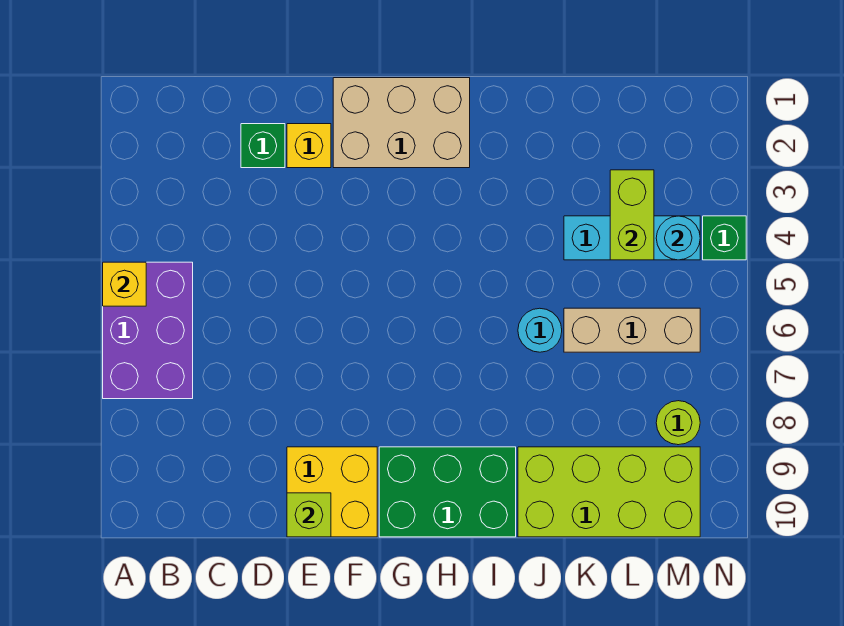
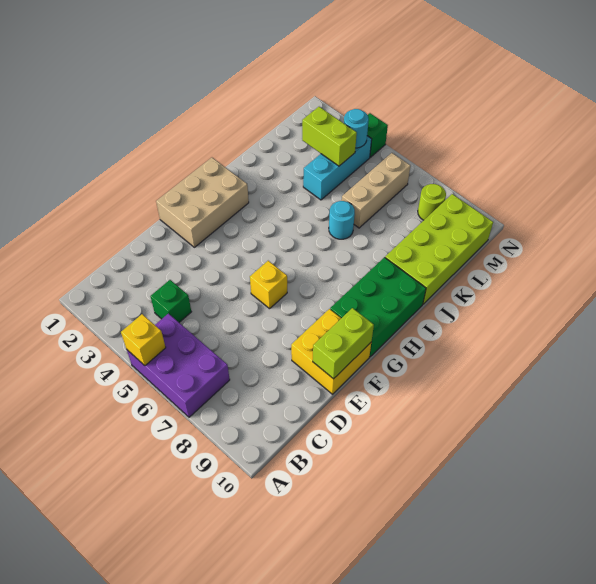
green brick D2 level 1 -> green brick C4 level 1
yellow brick E2 level 1 -> yellow brick F6 level 1
lime brick E10 level 2 -> lime brick E10:F10 level 2

